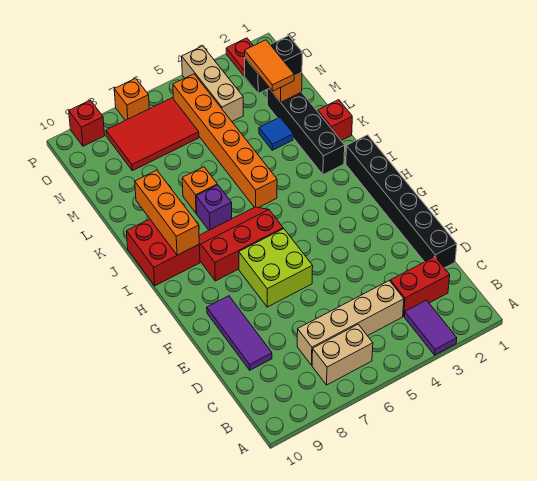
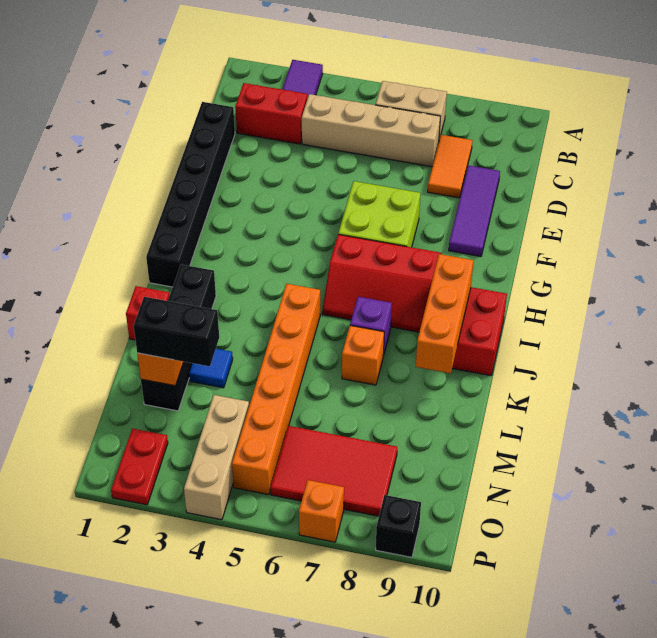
orange tile L3:M3 level 4 -> orange tile C8:D8 level 1
red brick P9 level 1 -> black brick P9 level 1

